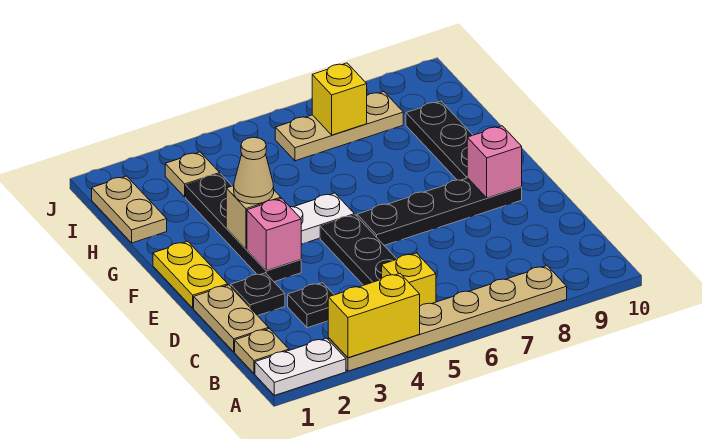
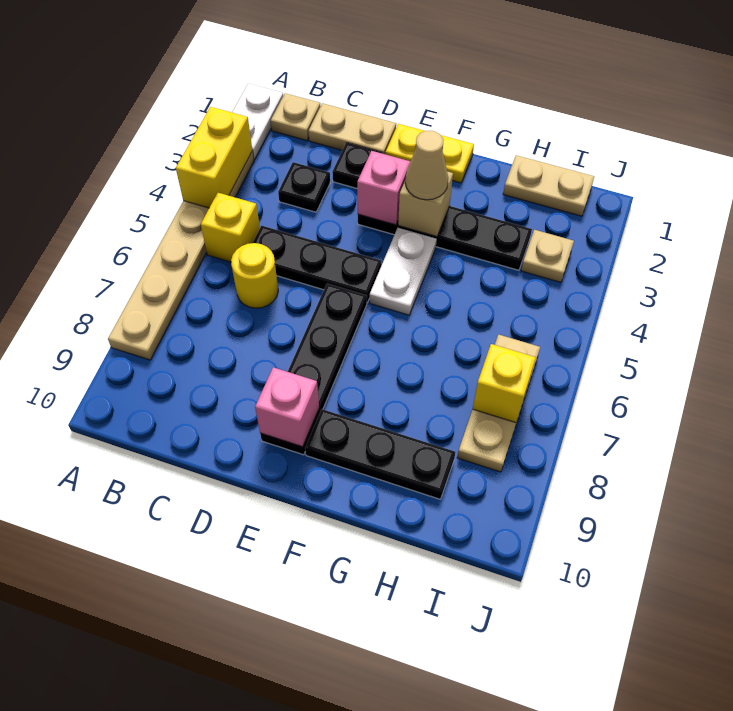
none -> yellow round brick C6 level 1

